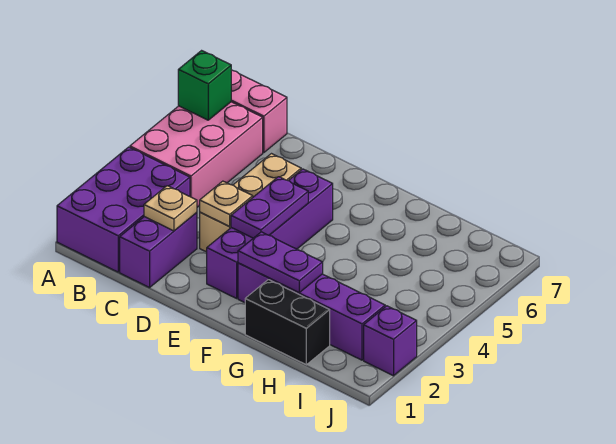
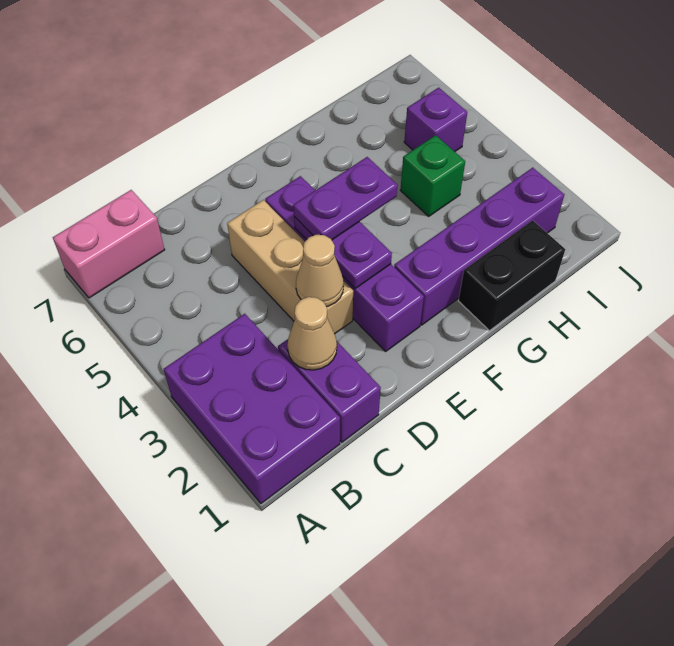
pink brick A4:B6 level 1 -> none
green brick A6 level 2 -> green brick H4 level 1
tan plate C2 level 2 -> tan cone C2 level 2
tan plate D3 level 2 -> tan cone D3 level 2
purple plate F2:G2 level 2 -> purple plate E4:F4 level 3
purple brick J2 level 1 -> purple brick I5 level 1

